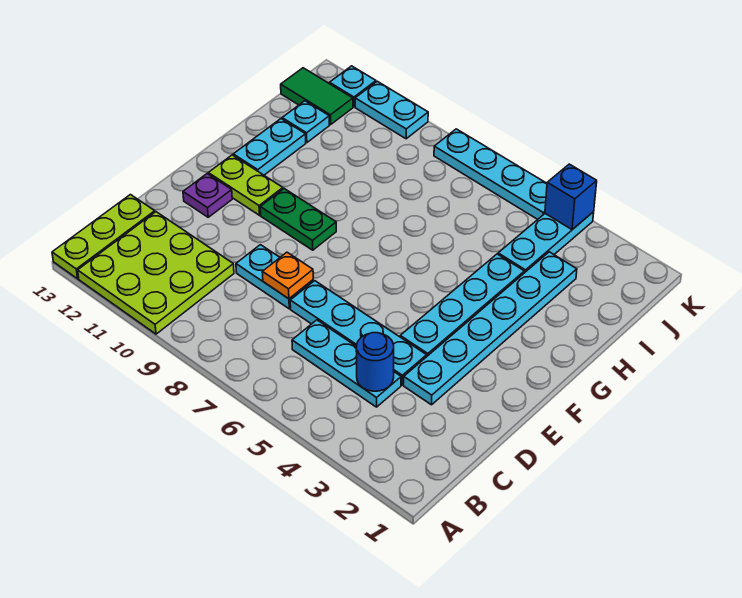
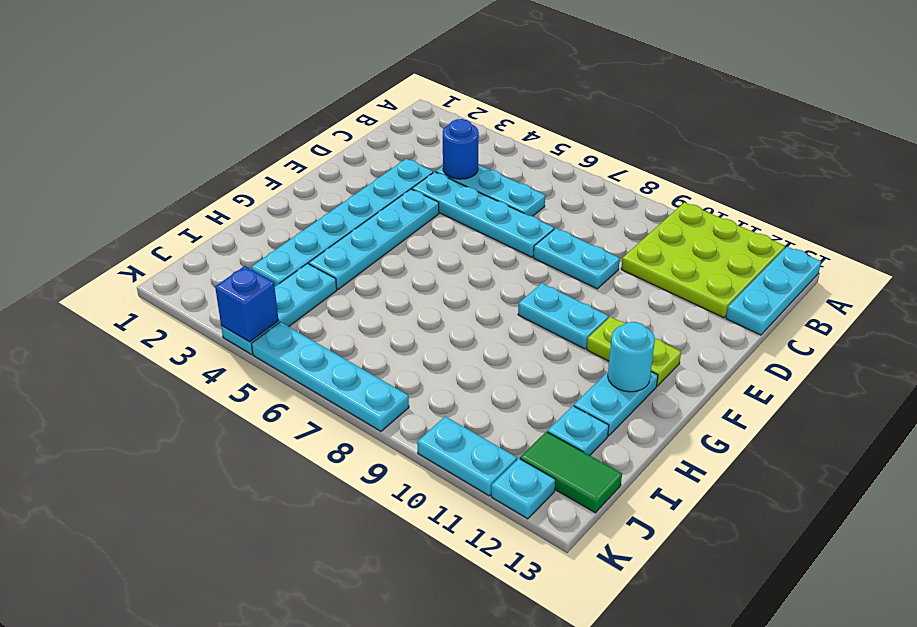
lime plate A13:C13 level 1 -> cyan plate A13:C13 level 1
orange plate D8 level 2 -> none
purple plate E12 level 1 -> none
green plate F9:F10 level 1 -> cyan plate F9:F10 level 1
none -> cyan round brick G12 level 2

